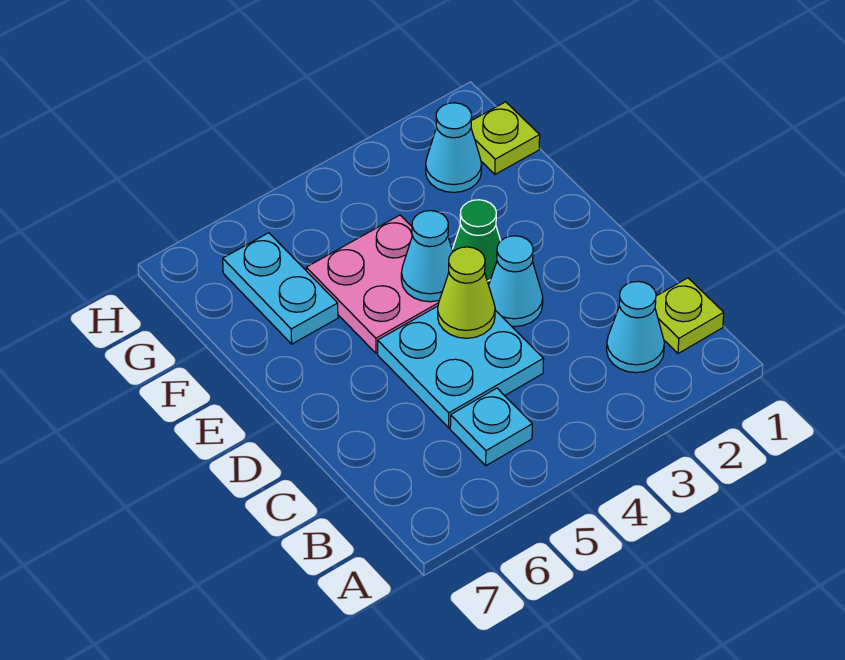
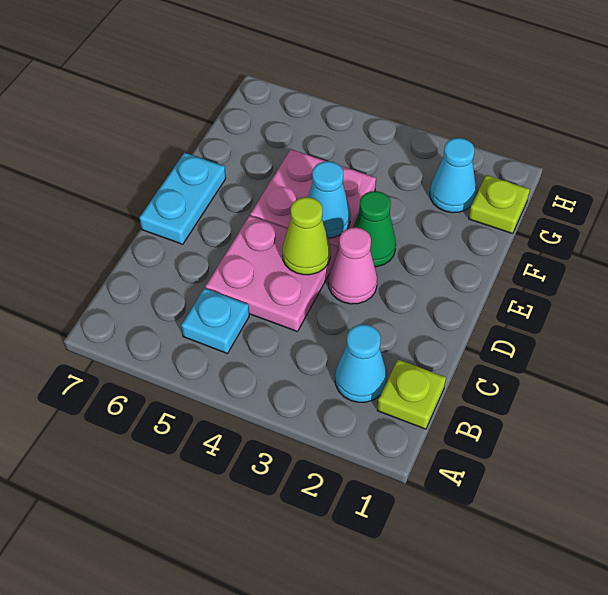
cyan plate C4:D5 level 1 -> pink plate C4:D5 level 1
cyan cone D3 level 1 -> pink cone D3 level 1
cyan plate F6:G6 level 1 -> cyan plate D7:E7 level 1

